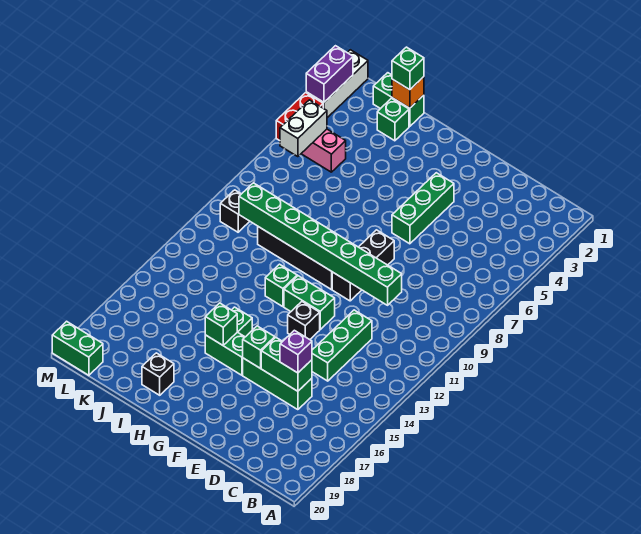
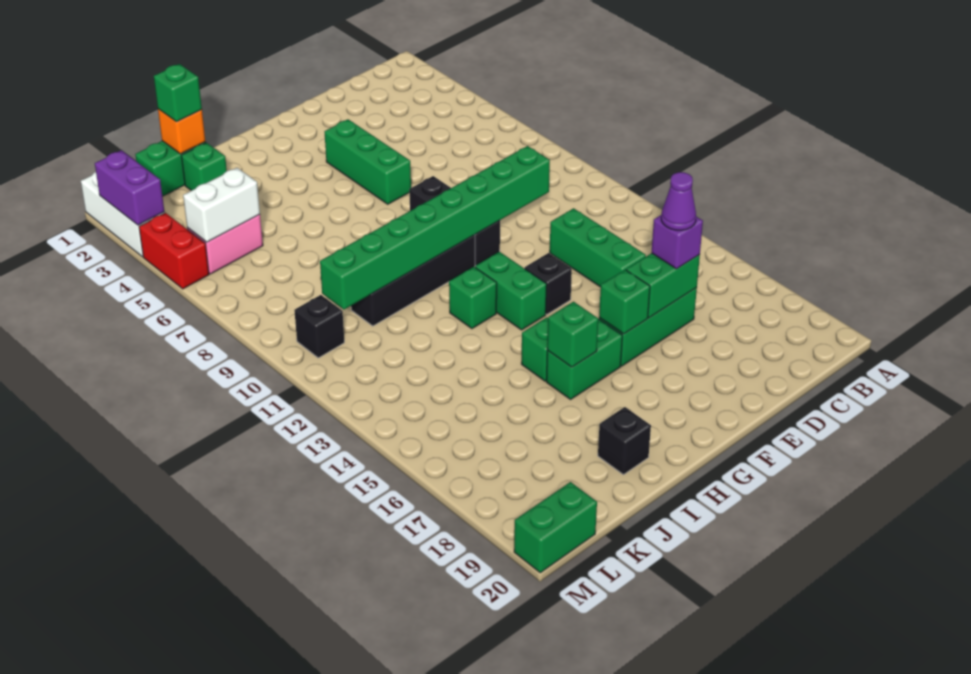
none -> purple cone D16 level 4
green brick F12:G12 level 1 -> green brick G12:G13 level 1
white brick L5:L6 level 2 -> white brick K5:L5 level 2

